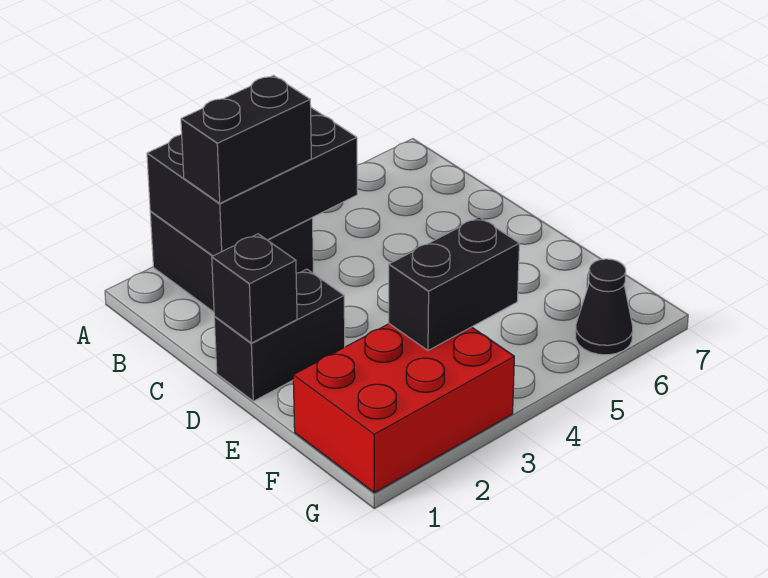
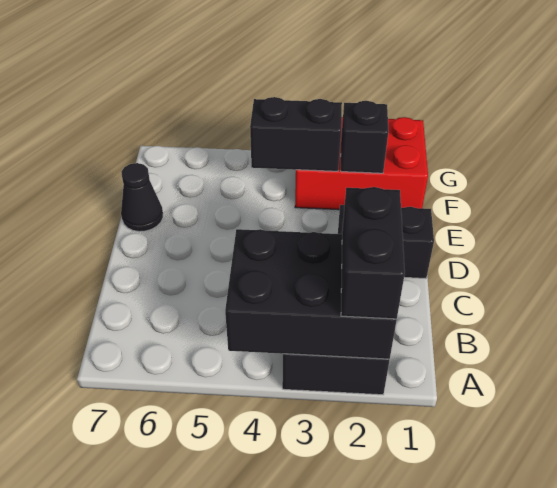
black brick B2:B3 level 3 -> black brick A2:B2 level 3
black brick D1 level 2 -> black brick F2 level 2
black cone G6 level 1 -> black cone E7 level 1

